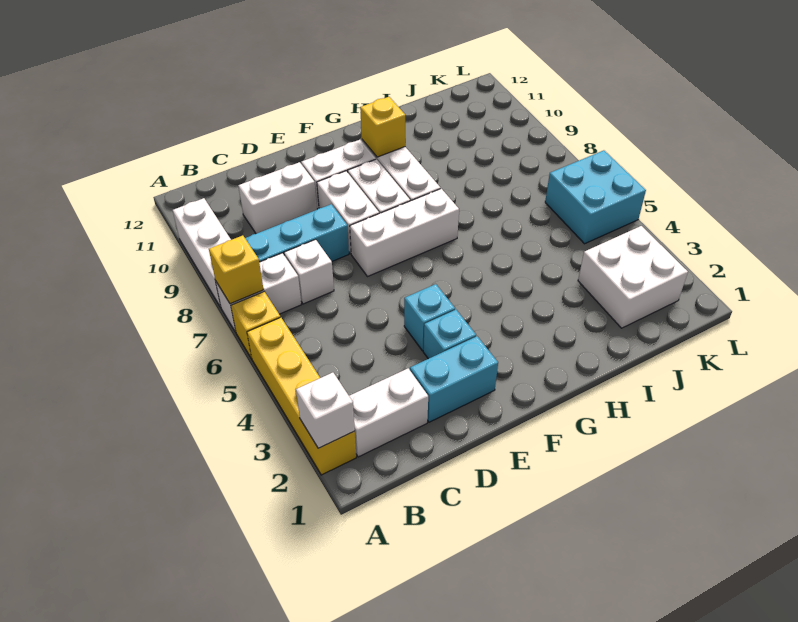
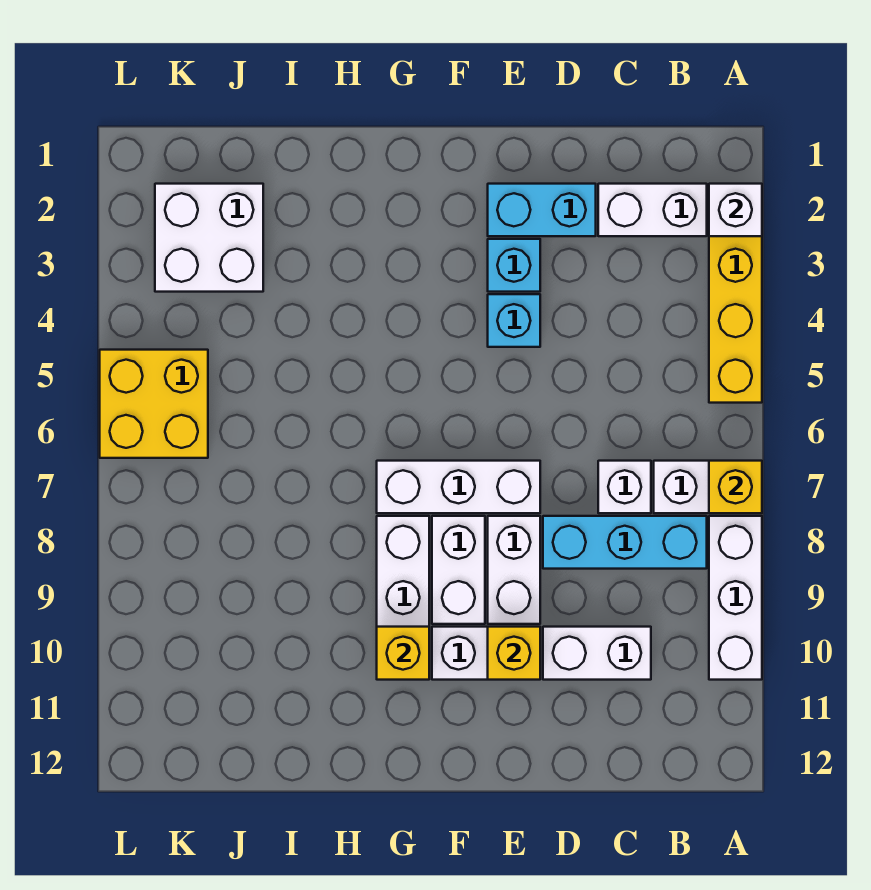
yellow brick A6 level 1 -> yellow brick E10 level 2
cyan brick K5:L6 level 1 -> yellow brick K5:L6 level 1

